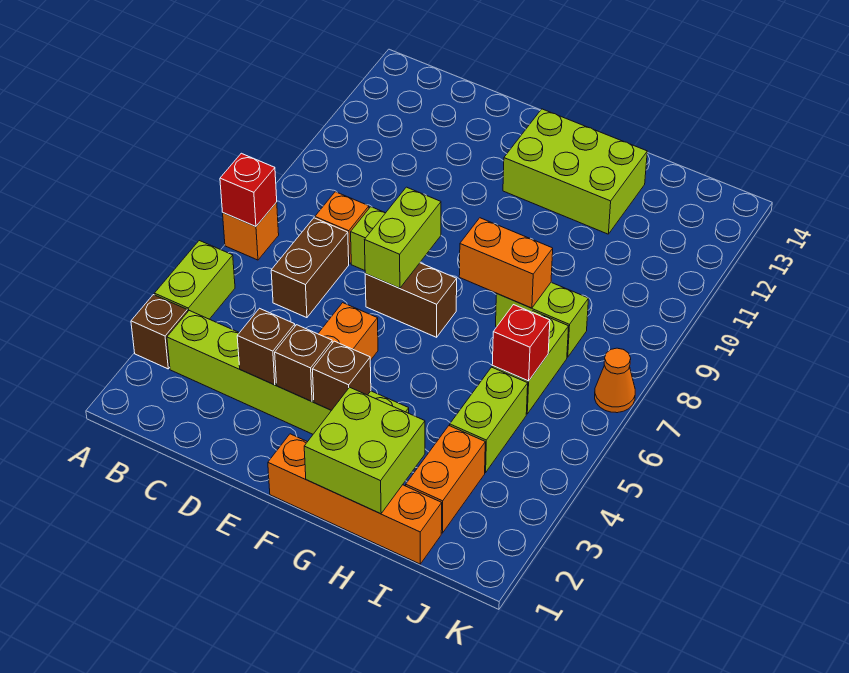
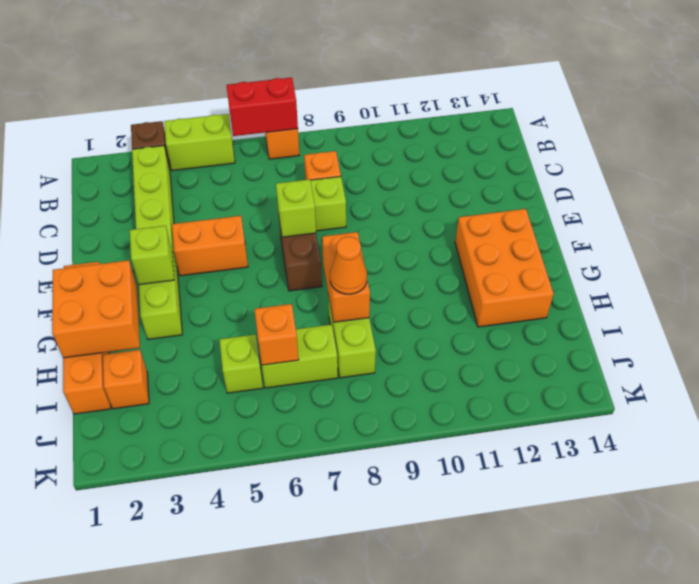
red brick A7 level 2 -> red brick A6:A7 level 2
brown brick C6:C7 level 1 -> none
brown brick D3 level 2 -> none
brown brick E3 level 2 -> none
lime brick E7:E8 level 2 -> lime brick E7 level 2
brown brick F3 level 2 -> lime brick F3 level 2
lime brick F12:H13 level 1 -> orange brick F12:H13 level 1
lime brick G1:H2 level 2 -> orange brick G1:H2 level 2
orange brick I2:I3 level 1 -> orange brick I2 level 1
lime brick I4:I5 level 1 -> lime brick I5 level 1
red brick I6 level 2 -> orange brick I6 level 2
orange cone K7 level 1 -> orange cone H8 level 3

